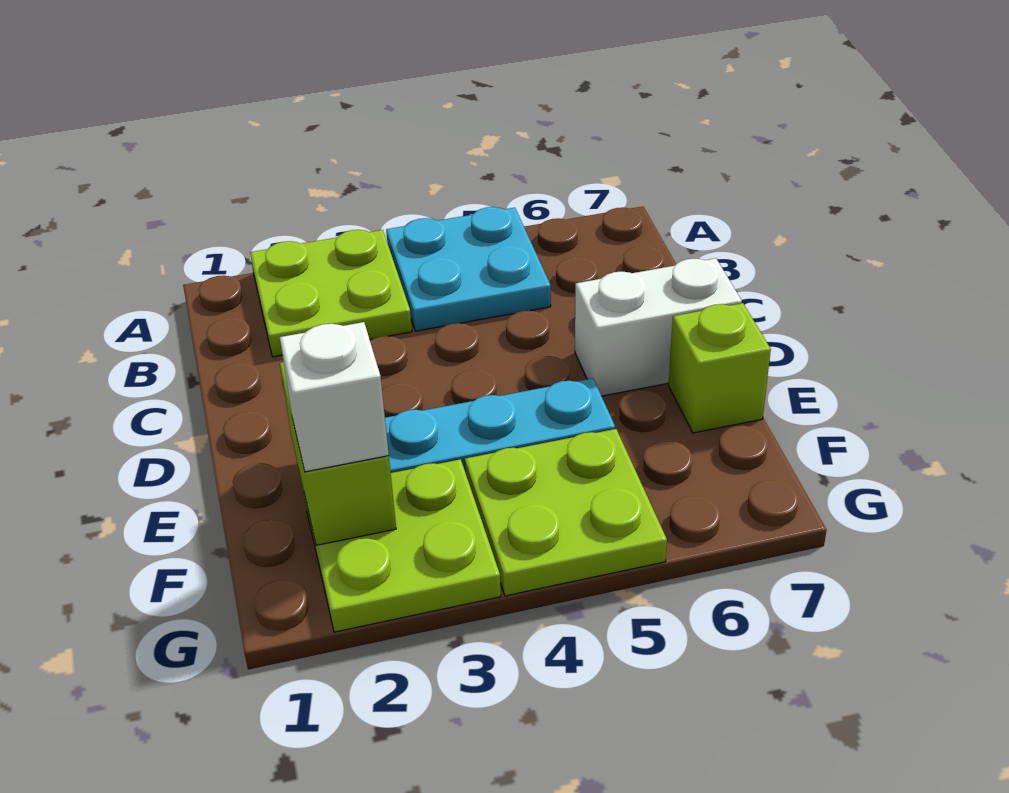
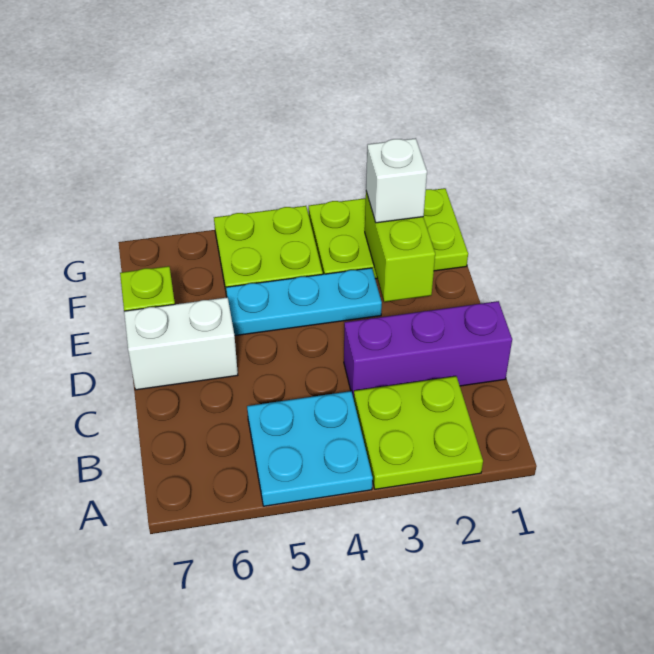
none -> purple brick C1:C3 level 1
lime plate F2:G3 level 1 -> lime plate F1:G3 level 1

